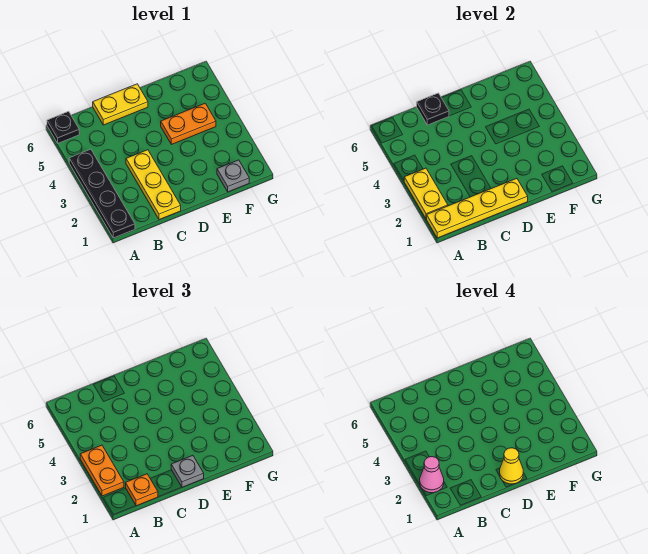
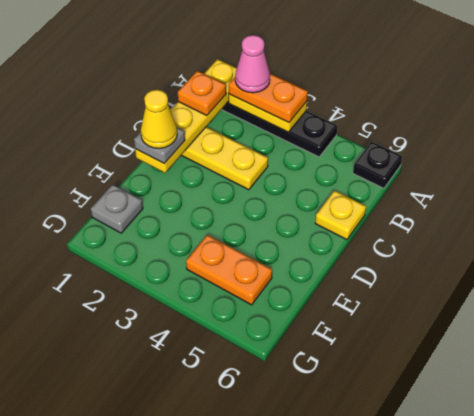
yellow plate C6:D6 level 1 -> yellow plate C6 level 1
black plate C6 level 2 -> none
orange plate E4:F4 level 1 -> orange plate F4:F5 level 1

